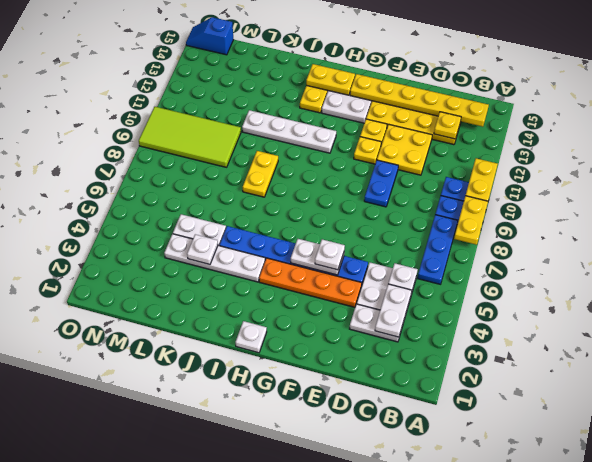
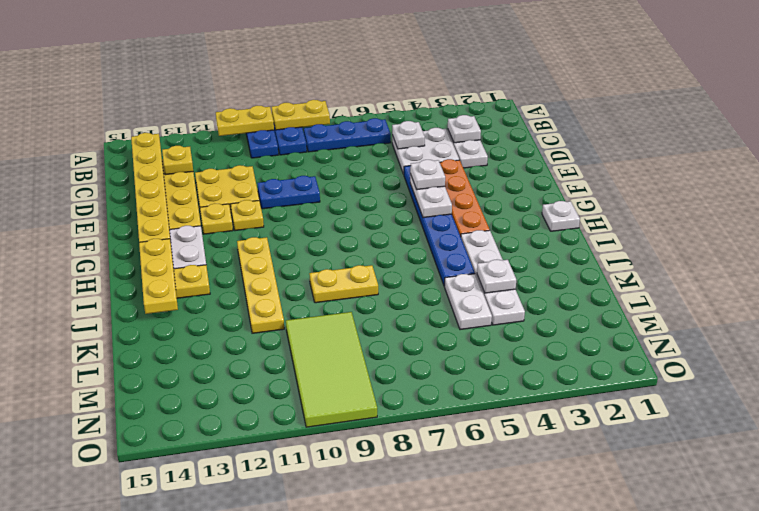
white plate C3:C4 level 2 -> white plate C3 level 2
white plate H11:K11 level 1 -> yellow plate H11:K11 level 1
yellow plate H14:I14 level 2 -> yellow plate H14:J14 level 2
blue slope N15:O15 level 1 top N -> none

